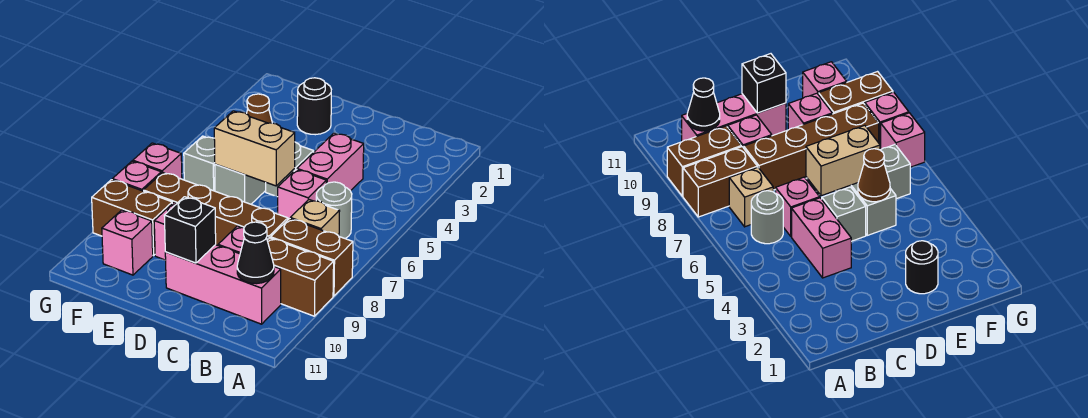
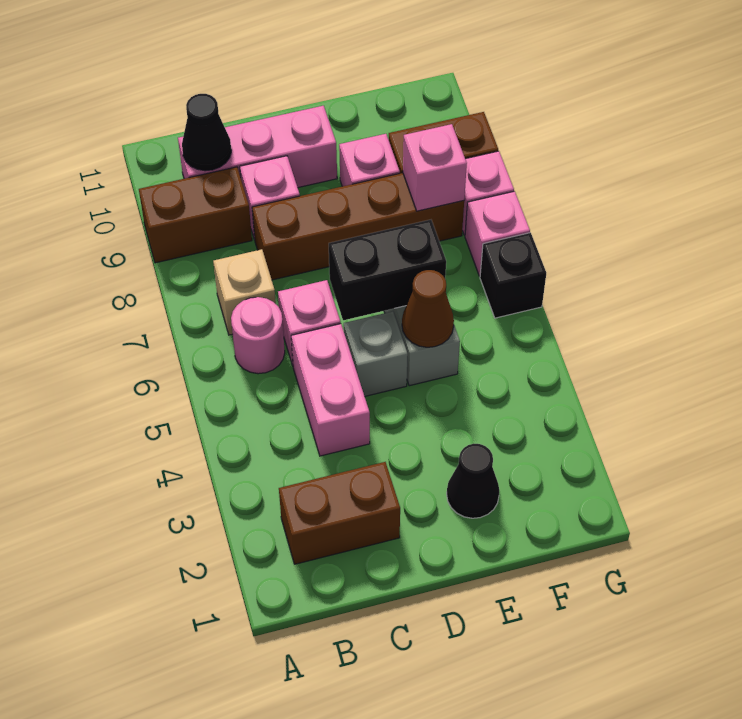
brown brick A8:B8 level 1 -> brown brick B2:C2 level 1
grey round brick B6 level 1 -> pink round brick B6 level 1
tan brick D6:E6 level 2 -> black brick D6:E6 level 2
black brick D10 level 2 -> black brick G6 level 1
black round brick E2 level 1 -> black cone E2 level 1
grey brick F6 level 1 -> none
pink brick F10 level 1 -> pink brick F8 level 2

